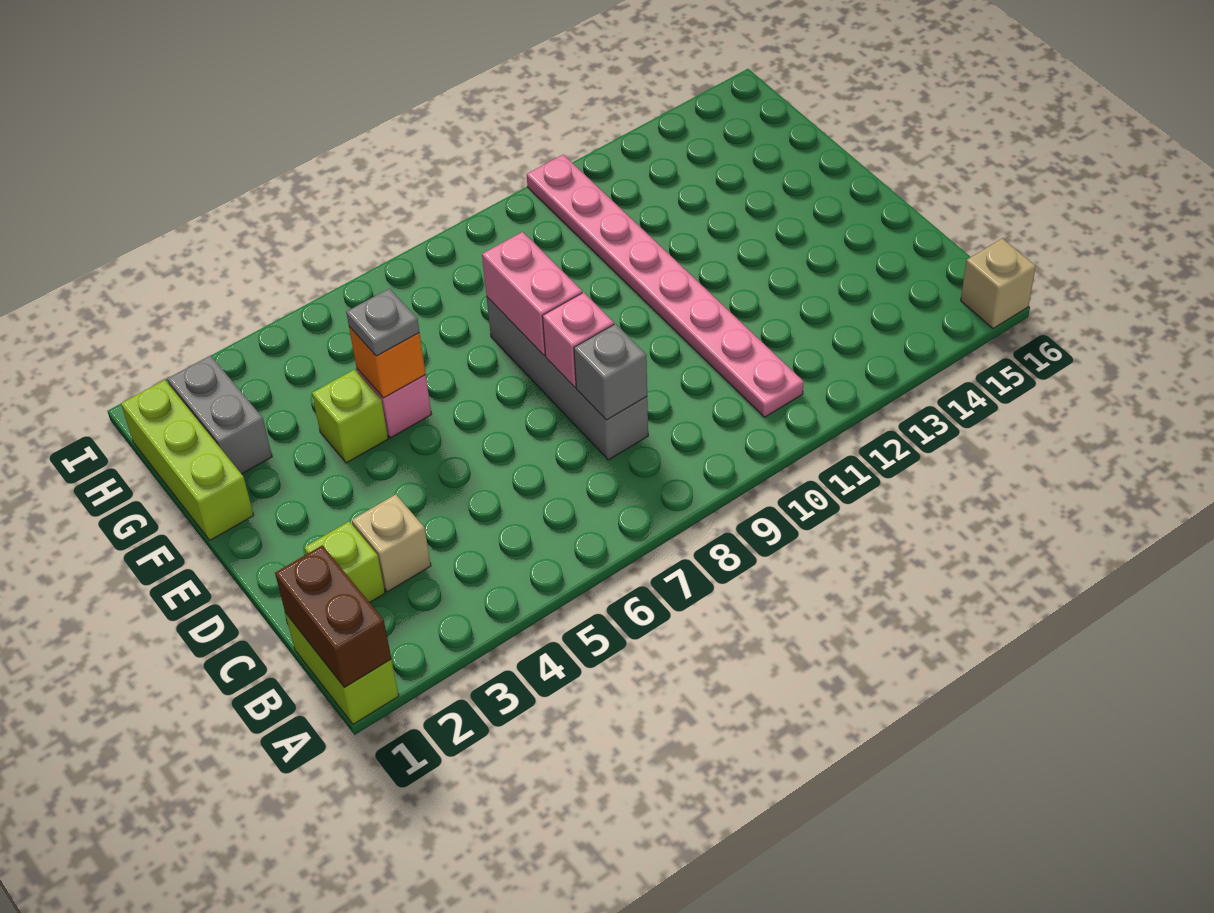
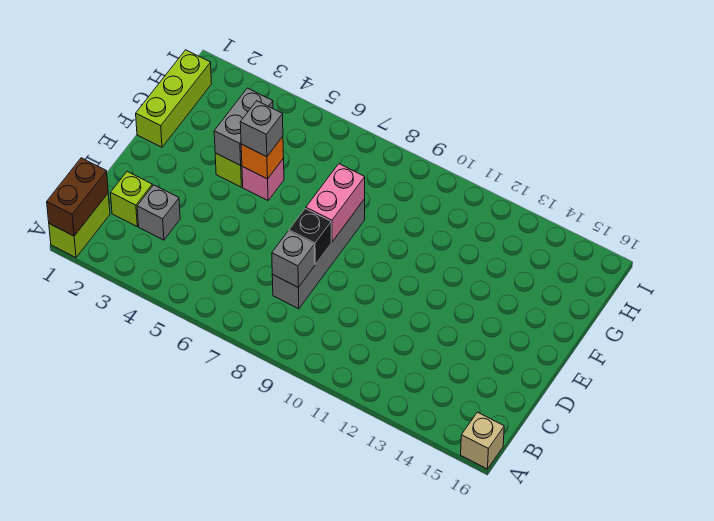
pink plate B11:I11 level 1 -> none
tan brick C3 level 1 -> grey brick C3 level 1
pink brick D8 level 2 -> black brick D8 level 2
grey plate F5 level 3 -> grey brick F5 level 3
grey brick G2:H2 level 1 -> grey brick F4:G4 level 2

